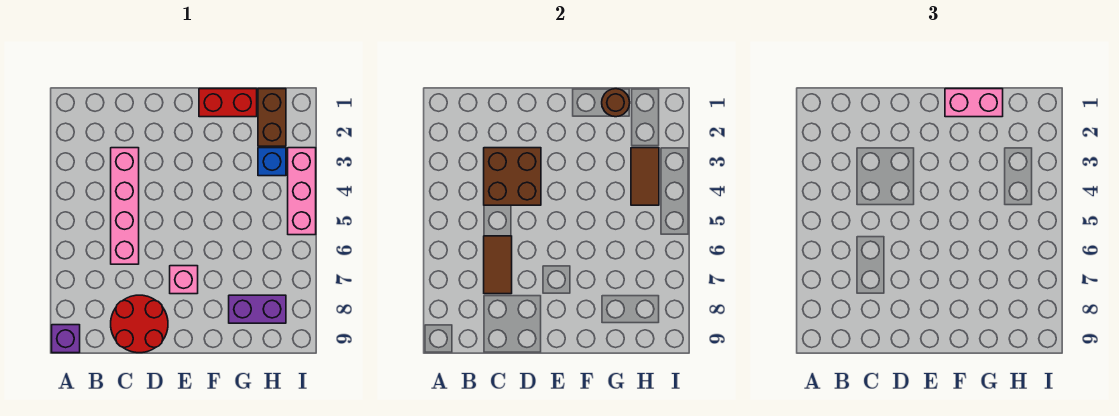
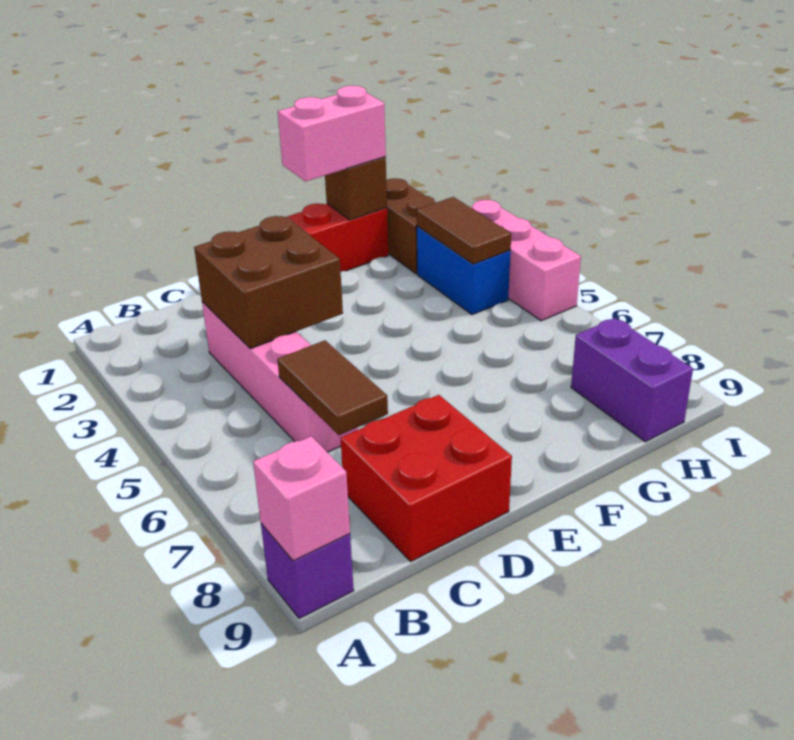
red round brick C8:D9 level 1 -> red brick C8:D9 level 1
pink brick E7 level 1 -> pink brick A9 level 2
brown round brick G1 level 2 -> brown brick G1 level 2
purple brick G8:H8 level 1 -> purple brick H8:H9 level 1
blue brick H3 level 1 -> blue brick H3:H4 level 1

